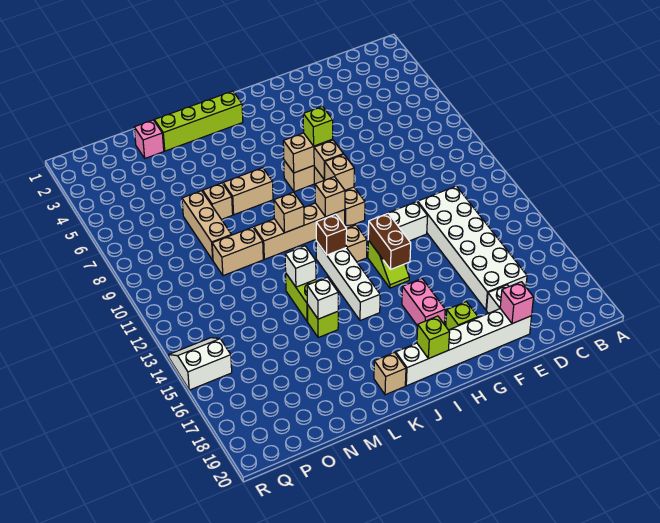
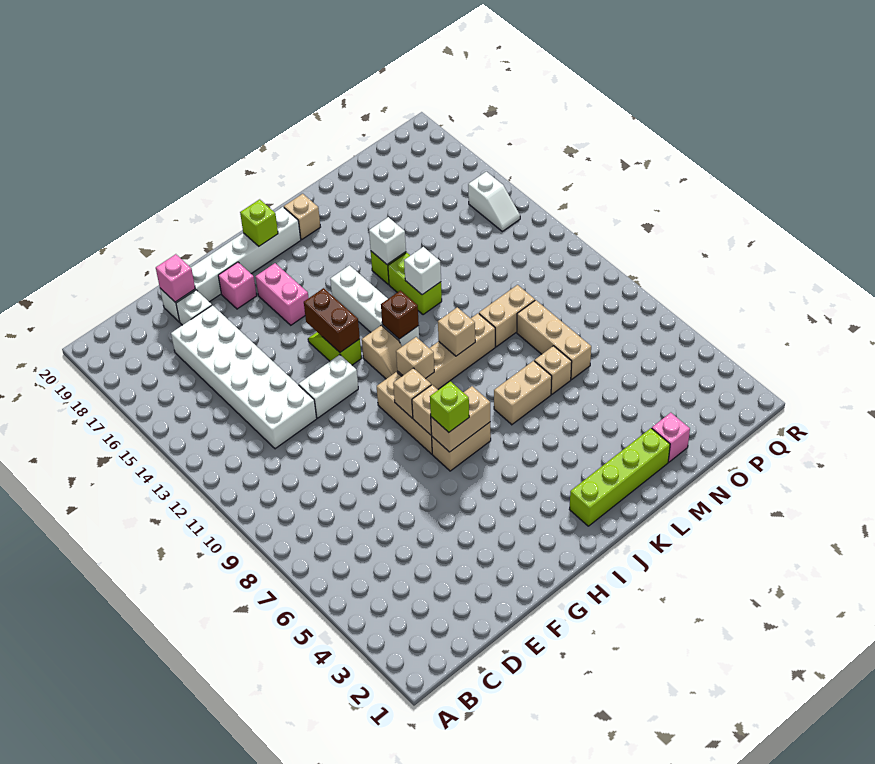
lime brick G18 level 1 -> pink brick G18 level 1
white slope Q14:R15 level 1 top 15 -> white slope Q14:Q15 level 1 top 15

